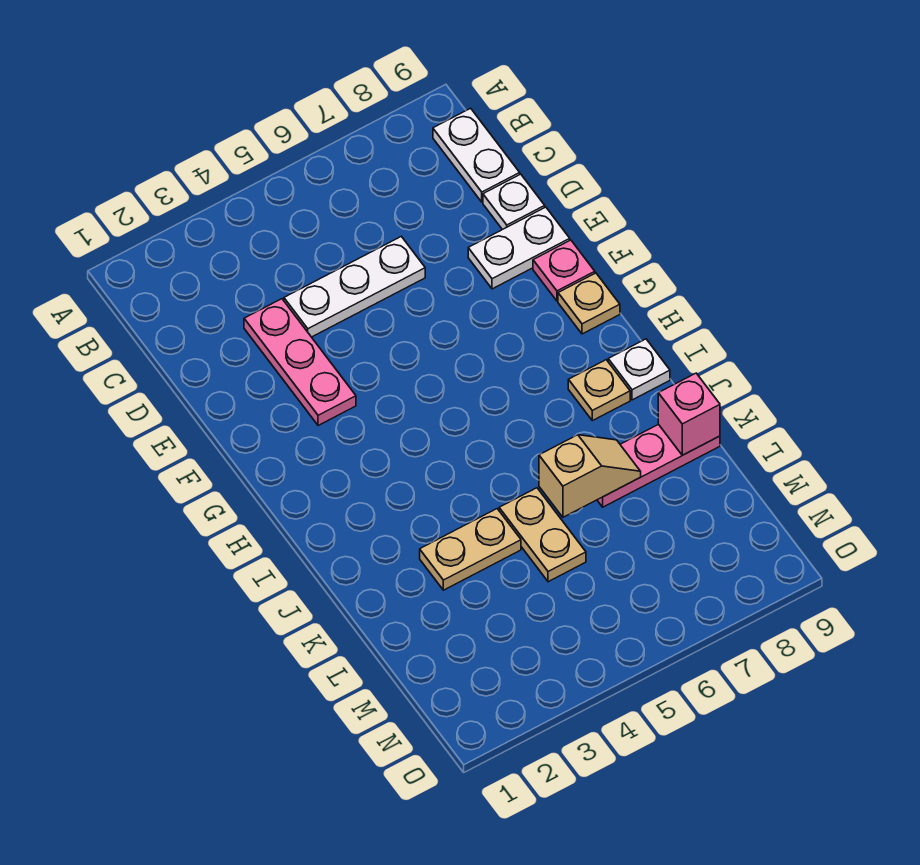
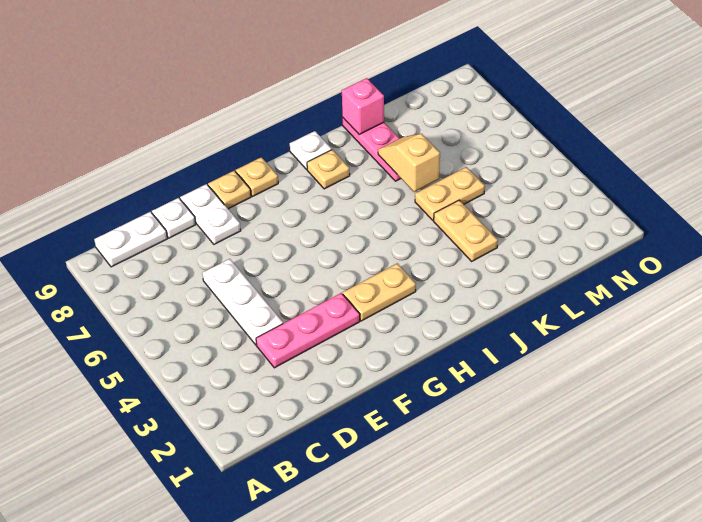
pink plate F9 level 1 -> tan plate F9 level 1
none -> tan plate G3:H3 level 1

